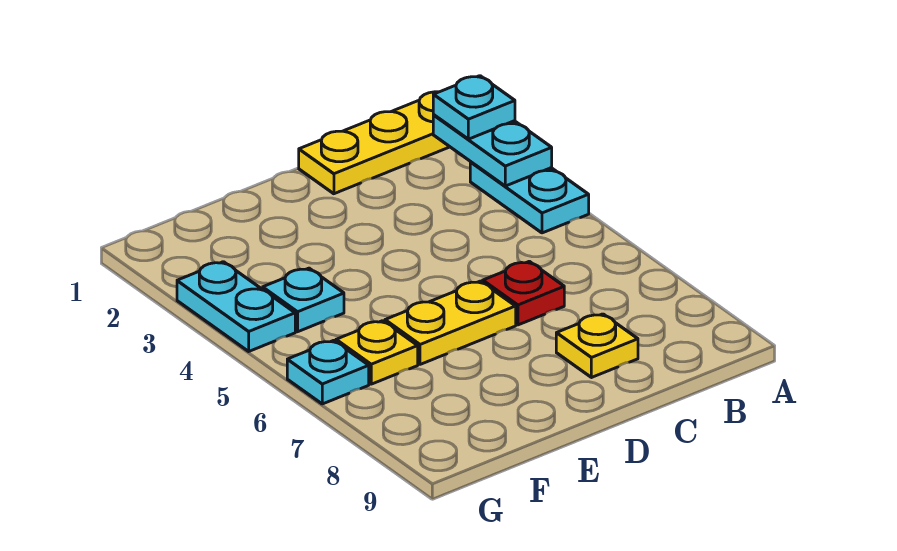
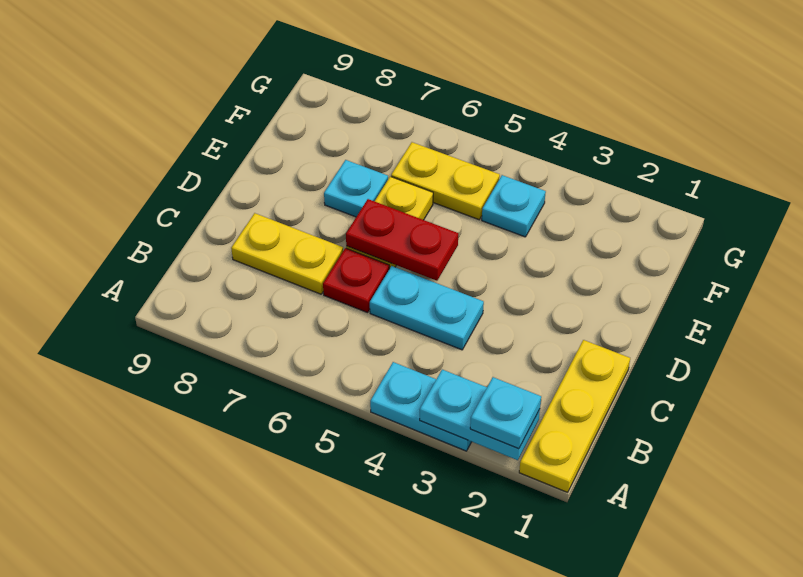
yellow plate C8 level 1 -> yellow plate C7:C8 level 1
none -> red plate D5:D6 level 2
yellow plate F6 level 1 -> yellow plate F5:F6 level 1
cyan plate G3:G4 level 1 -> cyan plate C4:C5 level 1
cyan plate G6 level 1 -> cyan plate E7 level 1

